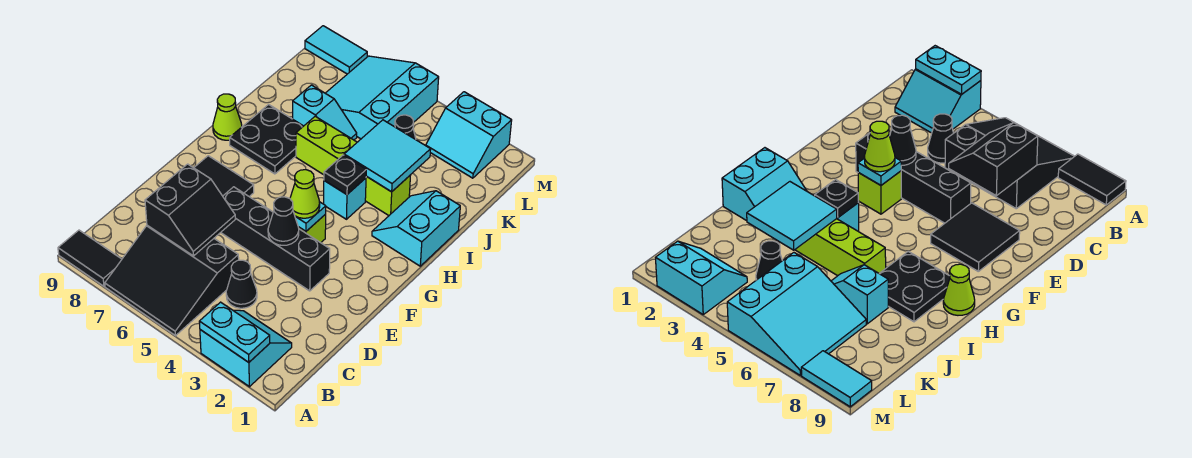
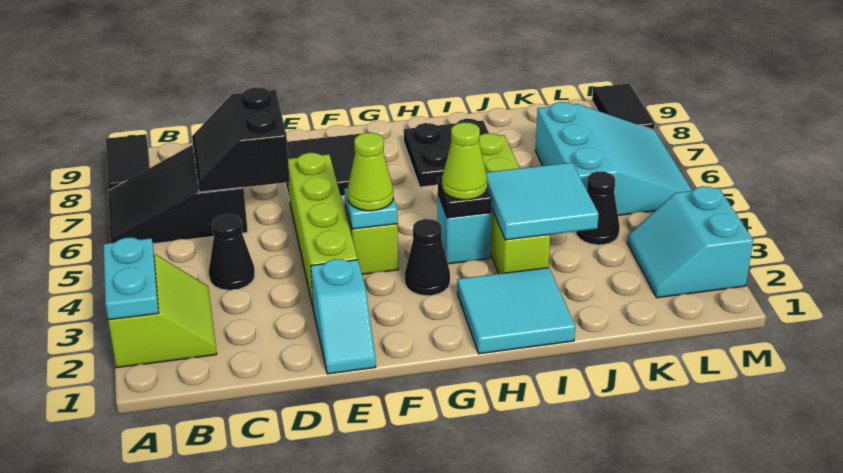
cyan slope A2:B3 level 1 top A -> lime slope A2:B3 level 1 top A
black slope A5:C7 level 1 top C -> black slope A6:C7 level 1 top C
black slope C6:D7 level 2 top 7 -> black slope C6:D7 level 2 top D
black brick E3:E6 level 1 -> lime brick E3:E6 level 1
black cone E4 level 2 -> black cone G3 level 1
cyan slope H1:I2 level 1 top 1 -> cyan tile H1:I2 level 1
lime cone H9 level 1 -> lime cone H4 level 3
cyan slope J6:J7 level 1 top 7 -> cyan slope E1:E2 level 1 top 2
cyan slope K5:M7 level 1 top 5 -> cyan slope K5:M7 level 1 top K
cyan tile M8:M9 level 1 -> black tile M8:M9 level 1

